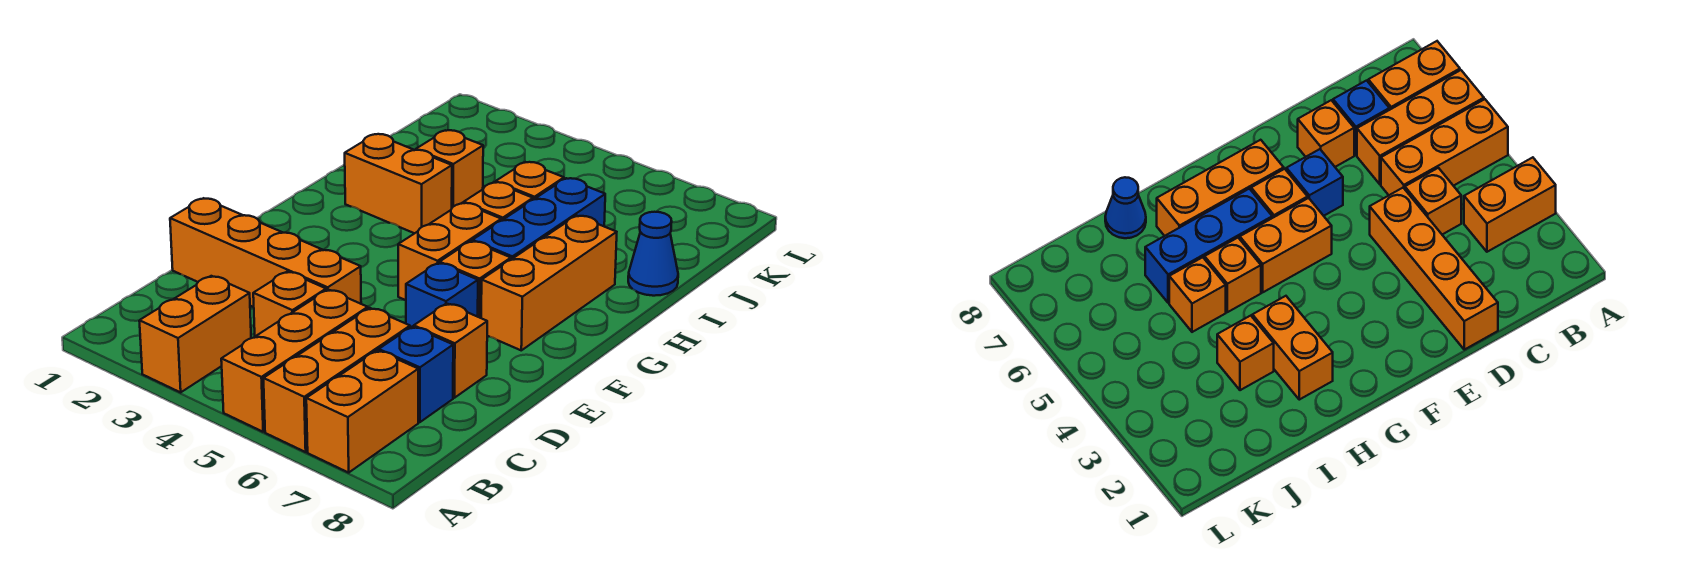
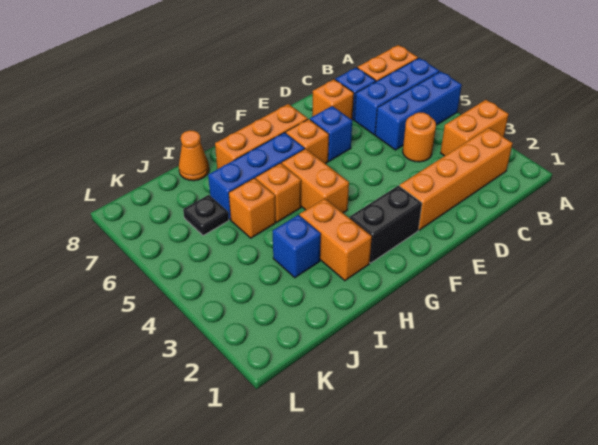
orange brick A5:C5 level 1 -> blue brick A5:C5 level 1
orange brick A6:C6 level 1 -> blue brick A6:C6 level 1
orange brick C4 level 1 -> orange round brick C4 level 1
orange brick D1:D4 level 1 -> orange brick B2:E2 level 1
none -> black brick F2:G2 level 1
orange brick F5:G5 level 1 -> orange brick G4:G5 level 1
orange brick I3 level 1 -> blue brick I3 level 1
blue cone I8 level 1 -> orange cone I8 level 1
none -> black plate J6 level 1

